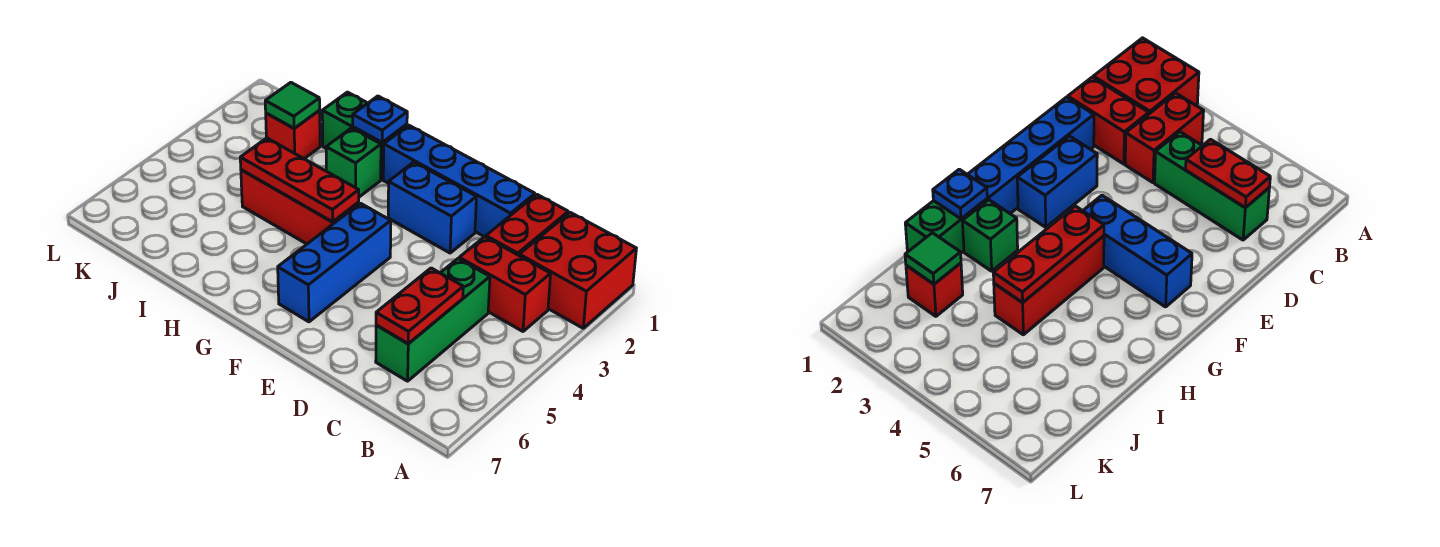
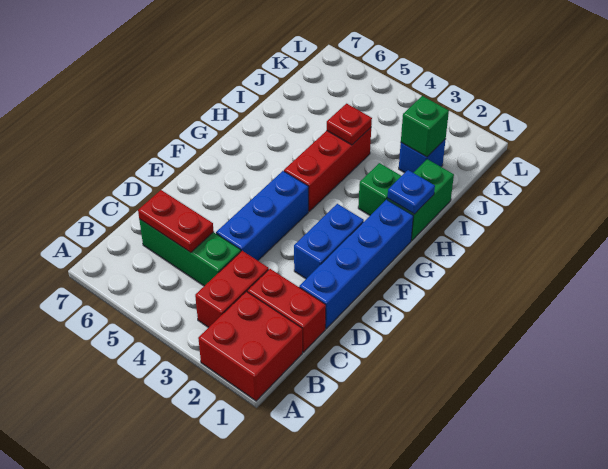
blue brick F4:F6 level 1 -> blue brick D4:F4 level 1
red plate G4:I4 level 2 -> red plate I4 level 2
red brick J2 level 1 -> blue brick J2 level 1
green tile J2 level 2 -> green brick J2 level 2

